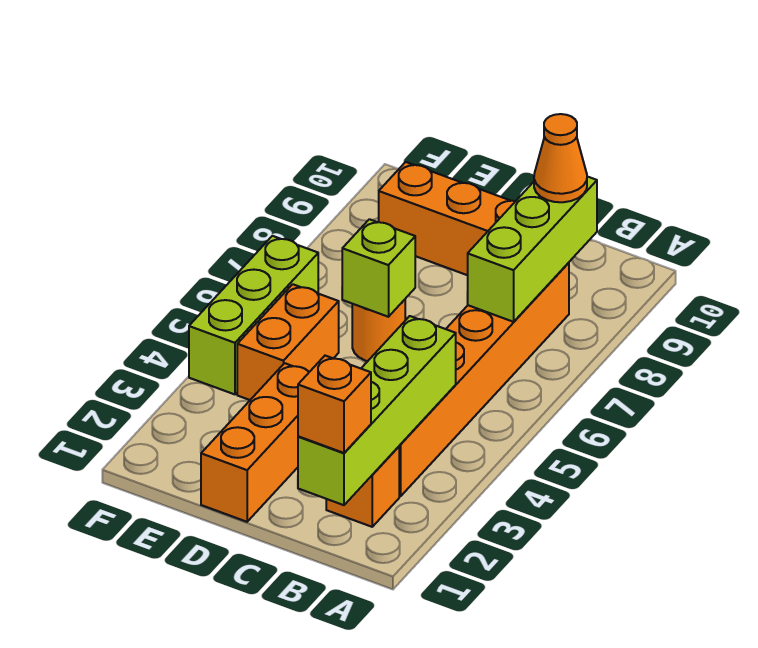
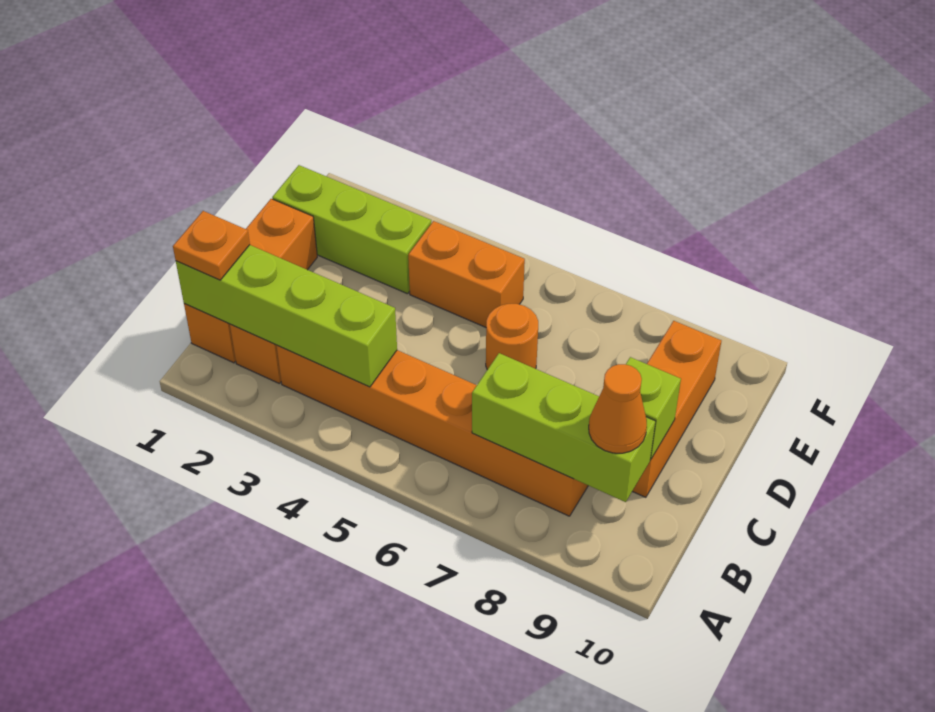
orange brick B1 level 3 -> orange plate B1 level 3
orange brick D1:D3 level 1 -> orange brick B1:D1 level 1
lime brick D6 level 2 -> lime brick C9 level 2
lime brick F4:F6 level 1 -> lime brick E1:E3 level 1

